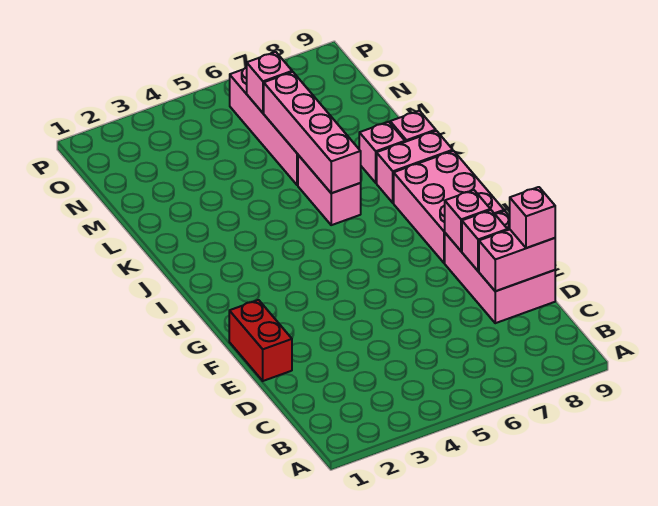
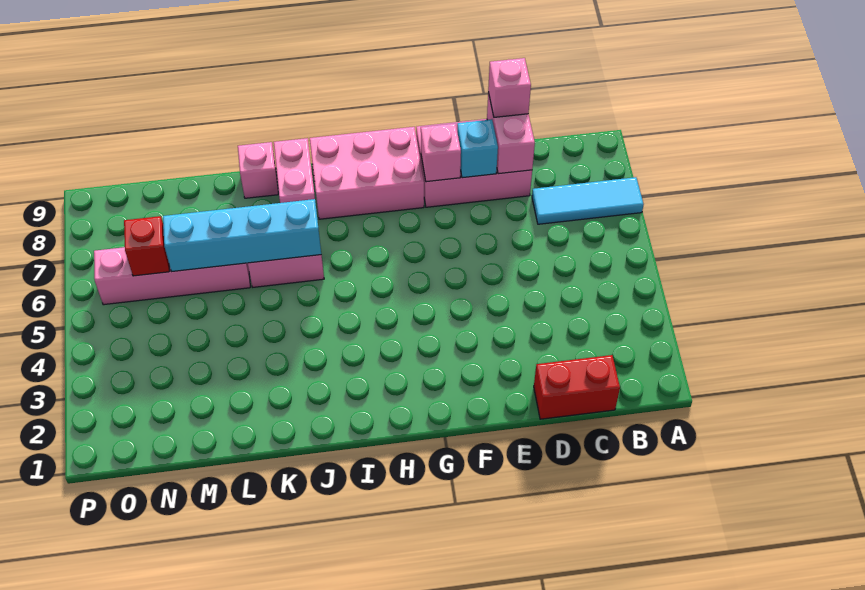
none -> cyan tile A7:C7 level 1
red brick E1:F1 level 1 -> red brick C1:D1 level 1
pink brick E8 level 2 -> cyan brick E8 level 2
pink brick J6:M6 level 2 -> cyan brick J6:M6 level 2
pink brick K8 level 1 -> none
pink brick N6 level 2 -> red brick N6 level 2

